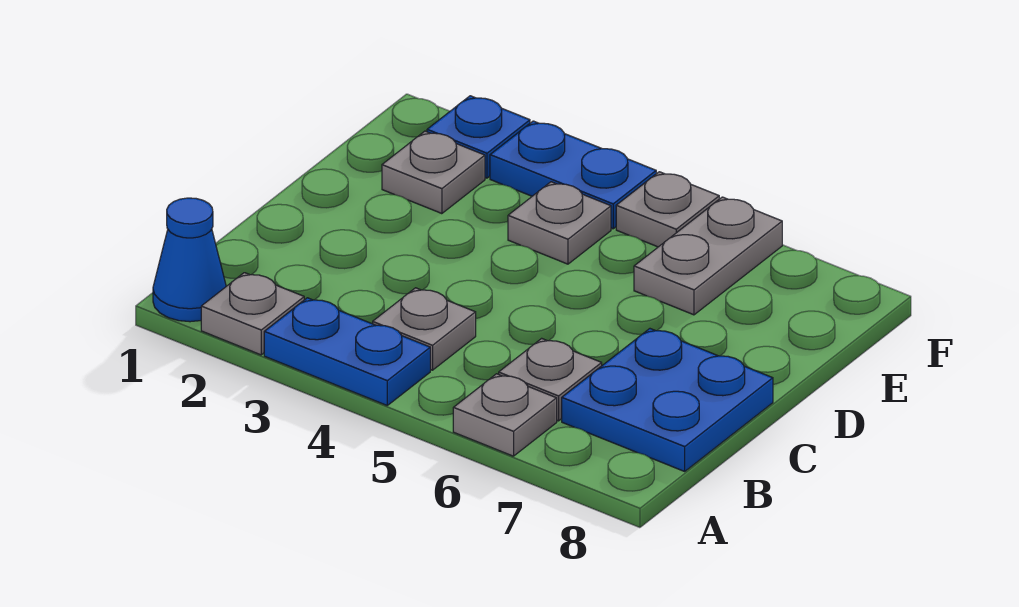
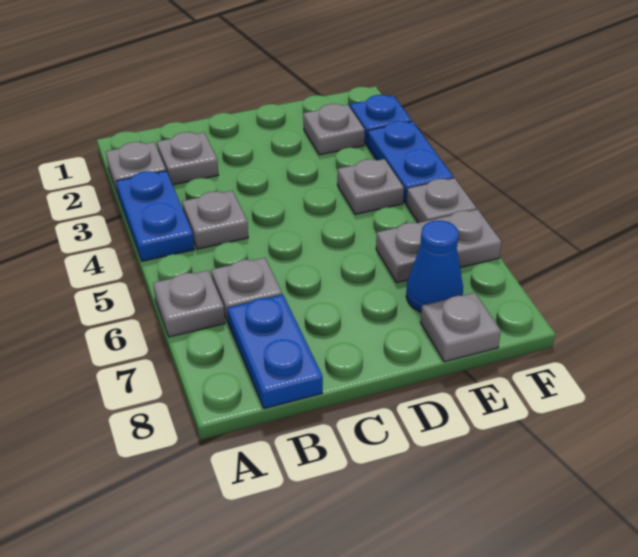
blue cone A1 level 1 -> blue cone E7 level 1
none -> grey plate B2 level 1
blue plate B7:C8 level 1 -> blue plate B7:B8 level 1
none -> grey plate E8 level 1

